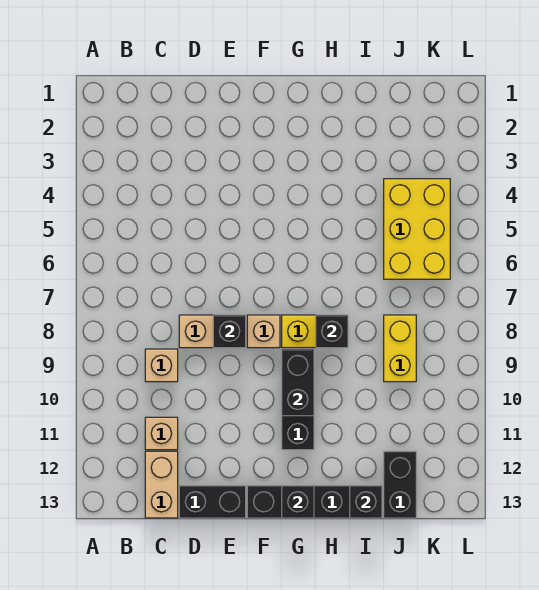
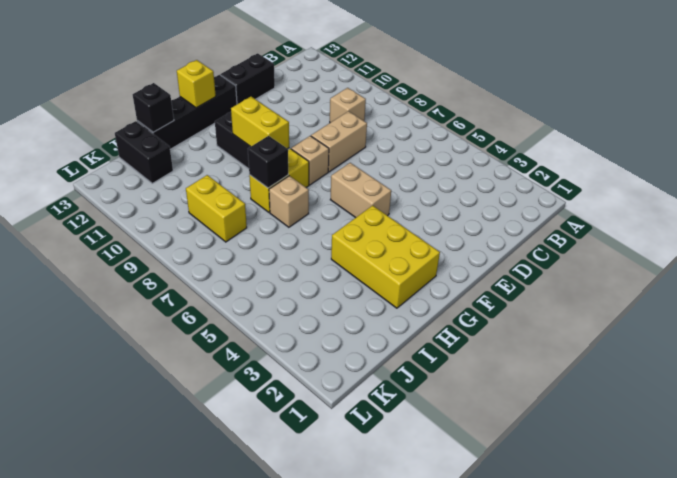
tan brick C11 level 1 -> tan brick H7 level 1
tan brick C12:C13 level 1 -> tan brick F5:F6 level 1
black brick E8 level 2 -> none
black brick G9:G10 level 2 -> yellow brick G9:G10 level 2
black brick G13 level 2 -> yellow brick G13 level 2
yellow brick J4:K6 level 1 -> yellow brick G2:H4 level 1

